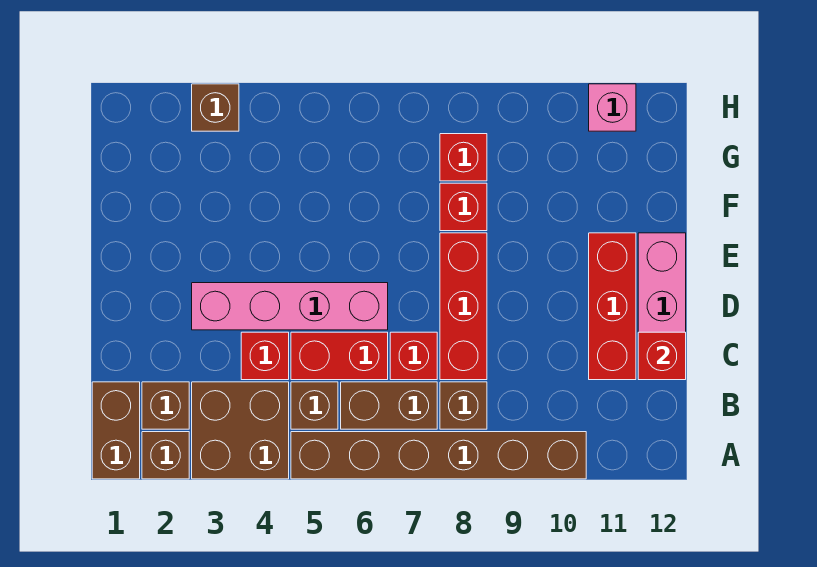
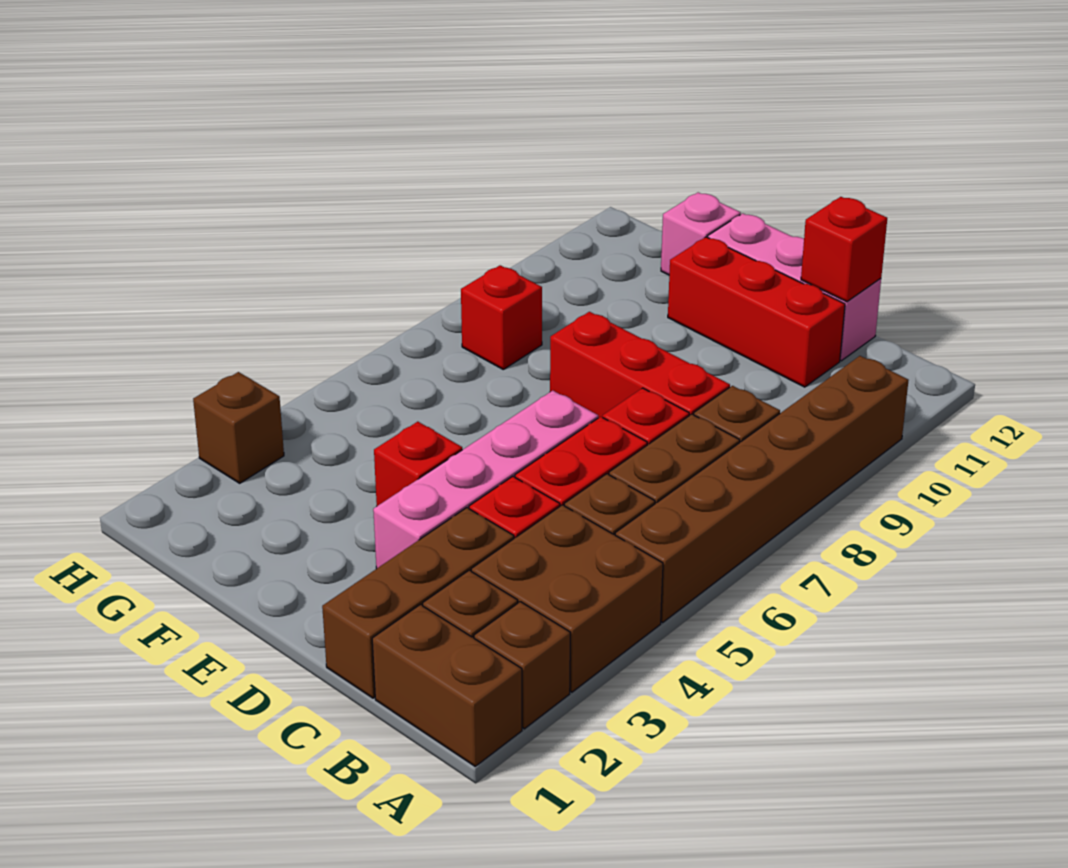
none -> brown brick C1:C3 level 1
red brick F8 level 1 -> red brick E4 level 1
pink brick H11 level 1 -> pink brick F12 level 1

